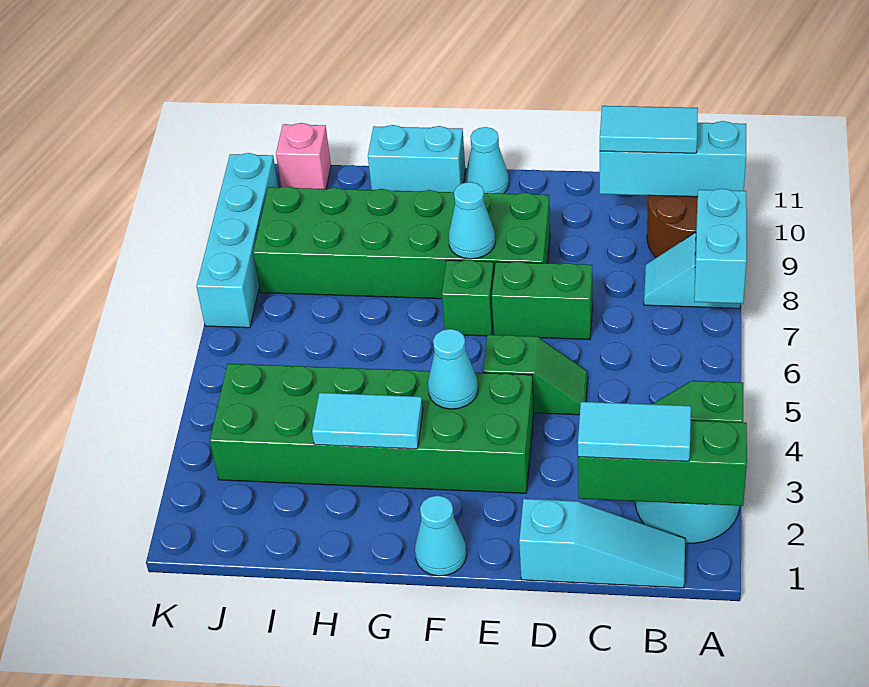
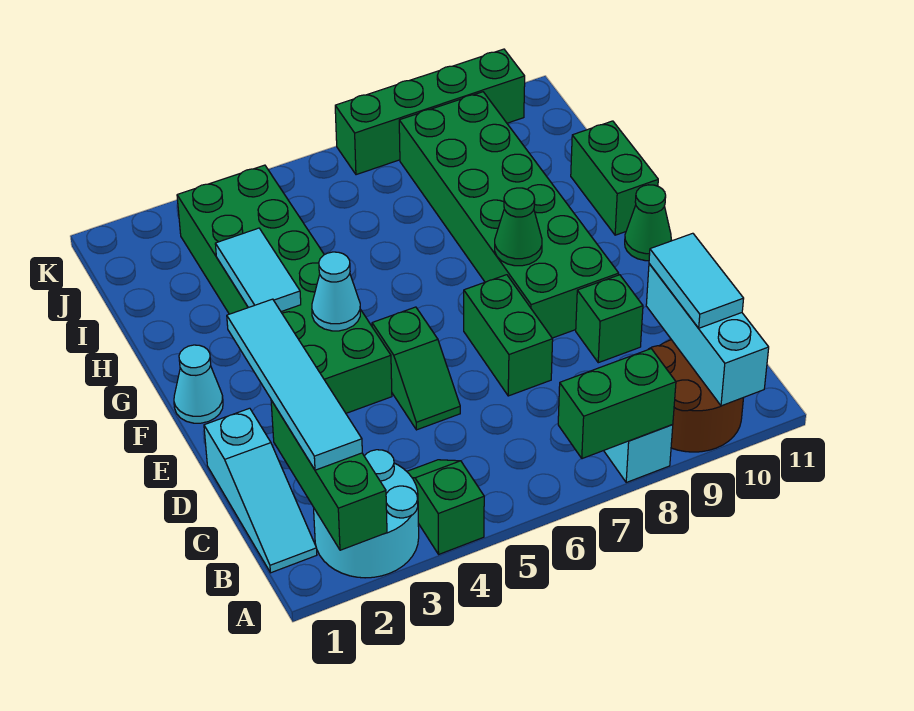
cyan brick A7:A8 level 2 -> green brick A7:A8 level 2
cyan tile B2:C2 level 3 -> cyan tile B2:E2 level 3
green brick F7 level 1 -> green brick D9 level 1
cyan cone F8 level 2 -> green cone F8 level 2
cyan cone F11 level 1 -> green cone F11 level 1
cyan brick G11:H11 level 1 -> green brick G11:H11 level 1
pink brick J11 level 1 -> none
cyan brick K7:K10 level 1 -> green brick K7:K10 level 1

